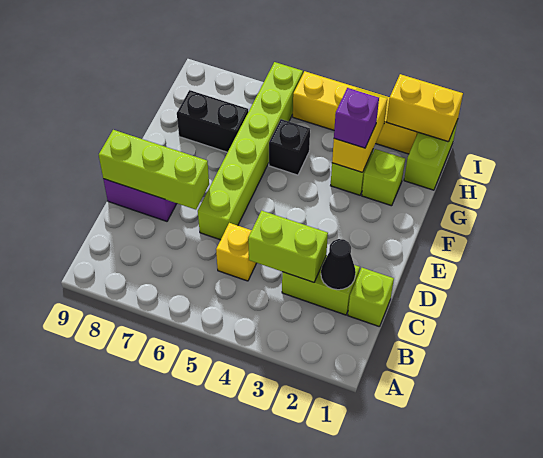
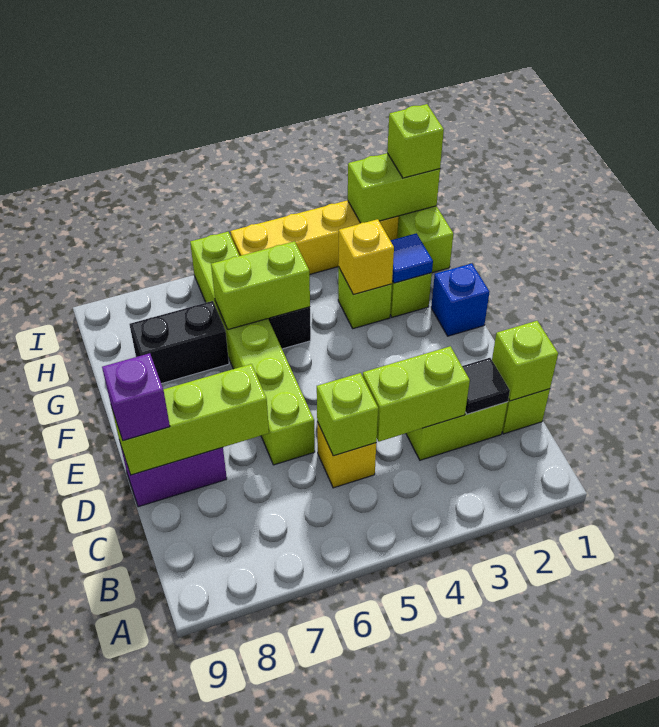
none -> lime brick C1 level 2
black cone C2 level 2 -> black tile C2 level 2
none -> lime brick C5 level 2
none -> blue brick F1 level 1
none -> blue tile G2 level 2
yellow brick G3:H3 level 2 -> yellow brick G3 level 2
purple brick G3 level 3 -> purple brick D9 level 3
none -> lime brick G5:G6 level 2
yellow brick I1:I2 level 2 -> lime brick I1:I2 level 2
none -> lime brick I1 level 3

